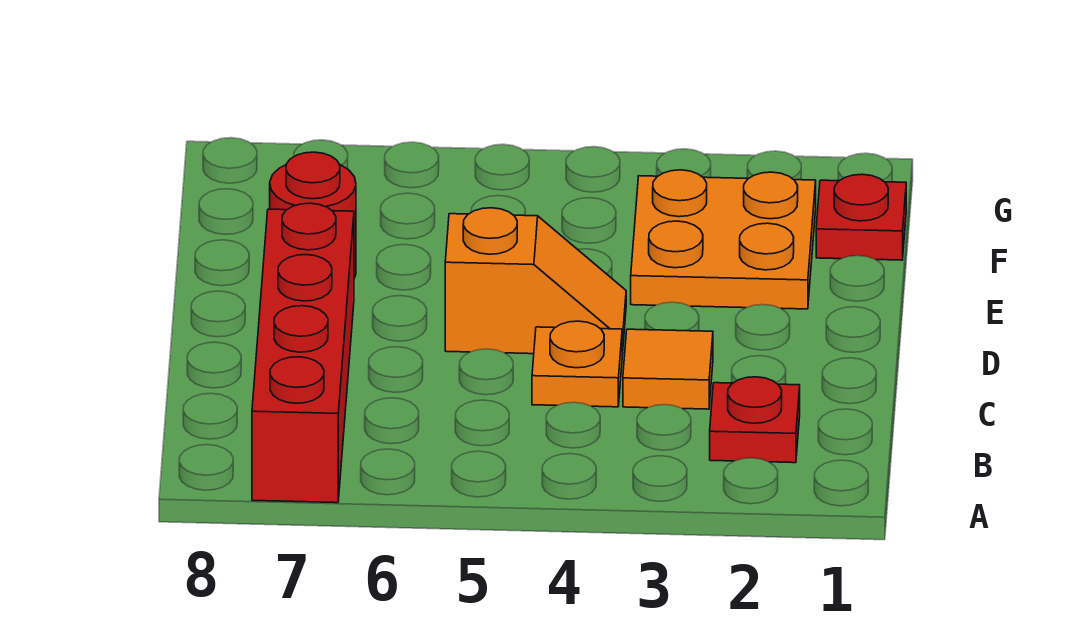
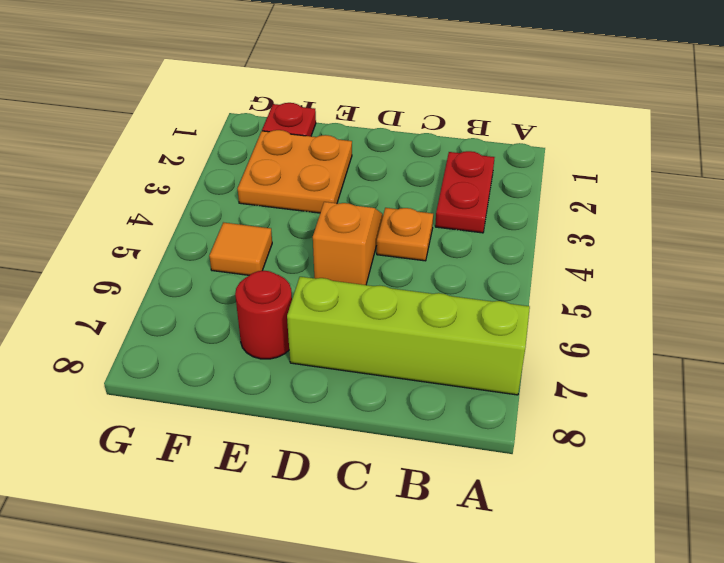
red brick A7:D7 level 1 -> lime brick A7:D7 level 1
red plate B2 level 1 -> red plate B2:B3 level 1
orange tile C3 level 1 -> orange tile F5 level 1

